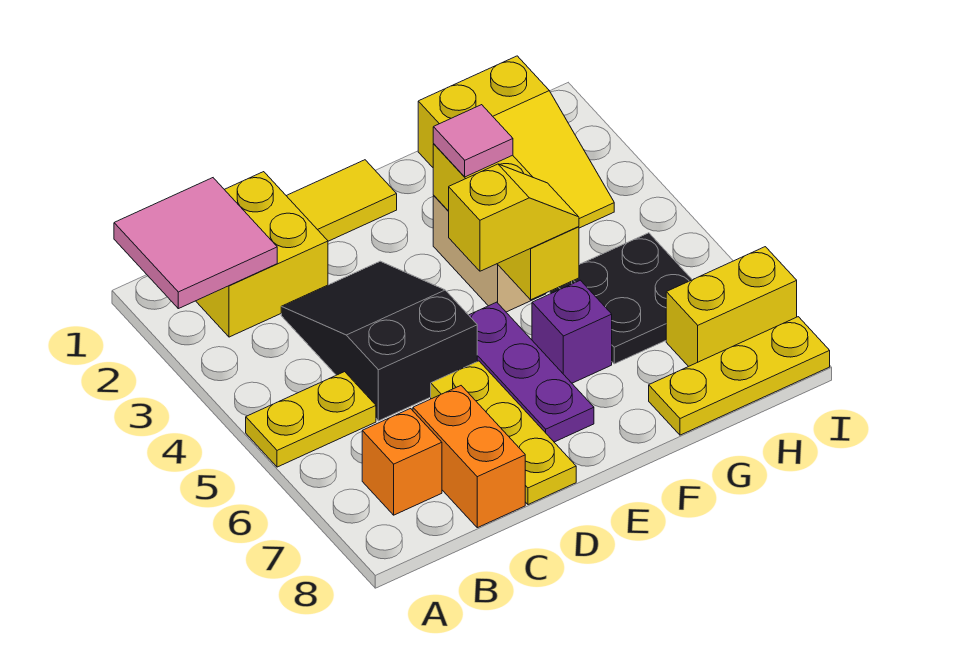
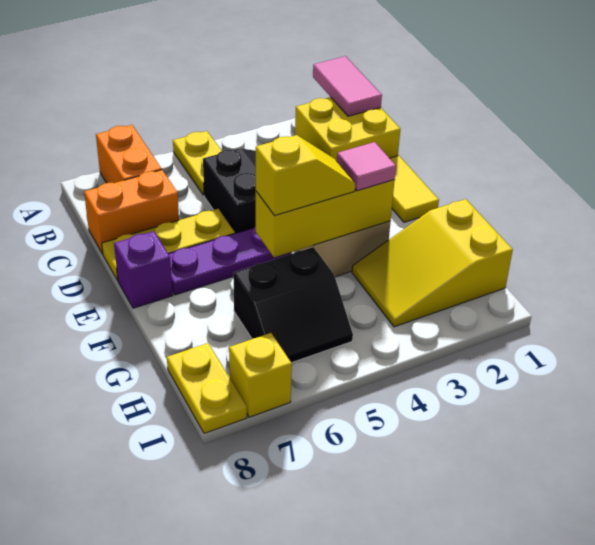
pink tile A1:B2 level 2 -> pink tile A1:B1 level 2
orange brick B7 level 1 -> orange brick A7:B7 level 1
yellow slope E5:F5 level 3 top E -> yellow slope F4:F5 level 3 top 5
purple brick F6 level 1 -> purple brick E8 level 1
black plate G5:H6 level 1 -> black slope G5:H6 level 1 top G
yellow plate G8:I8 level 1 -> yellow plate H8:I8 level 1
yellow brick H7:I7 level 1 -> yellow brick I7 level 1

